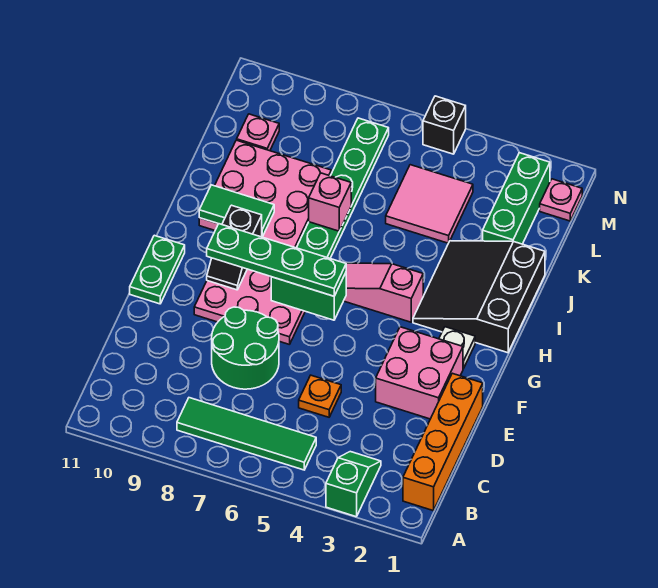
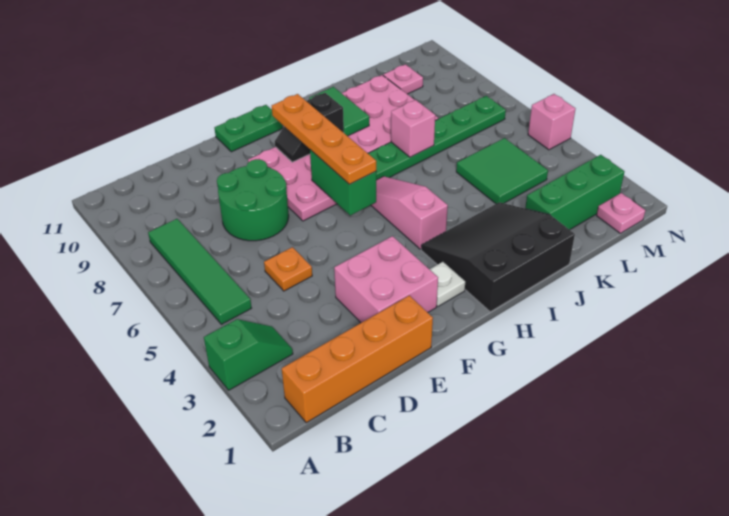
green plate G6:G9 level 3 -> orange plate G6:G9 level 3
pink tile K4:L5 level 1 -> green tile K4:L5 level 1
black brick N5 level 1 -> pink brick N5 level 1

